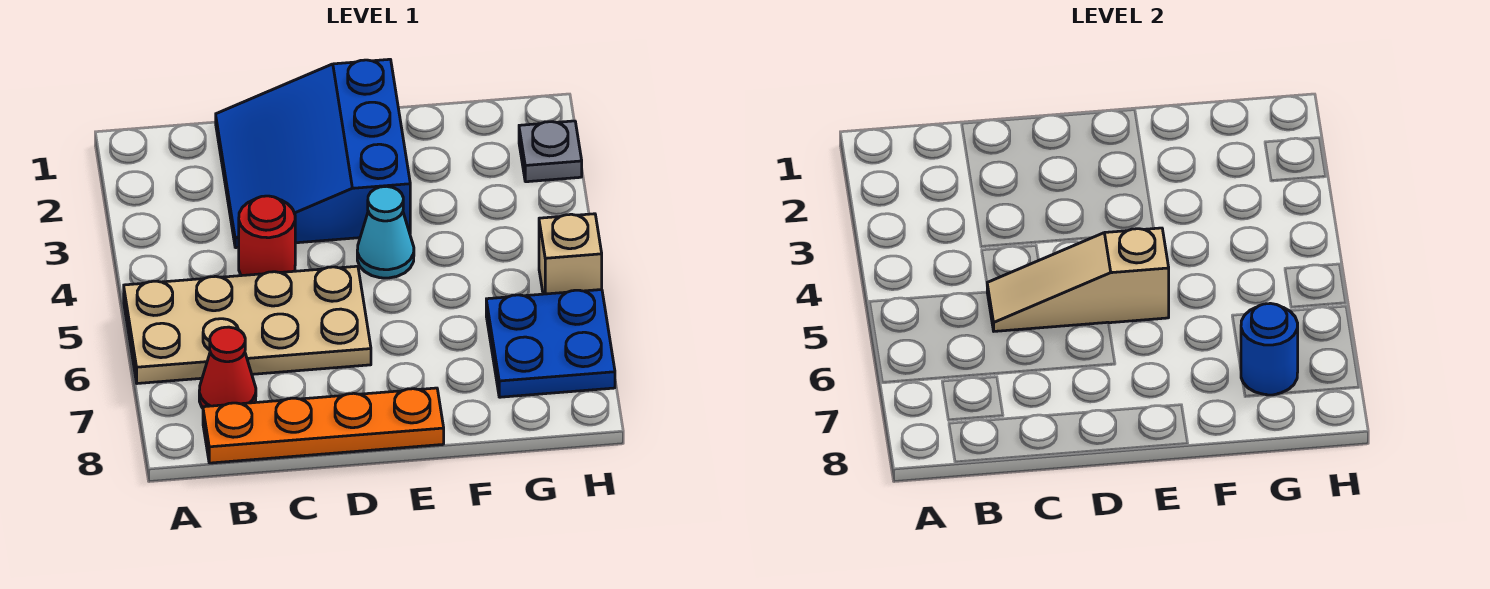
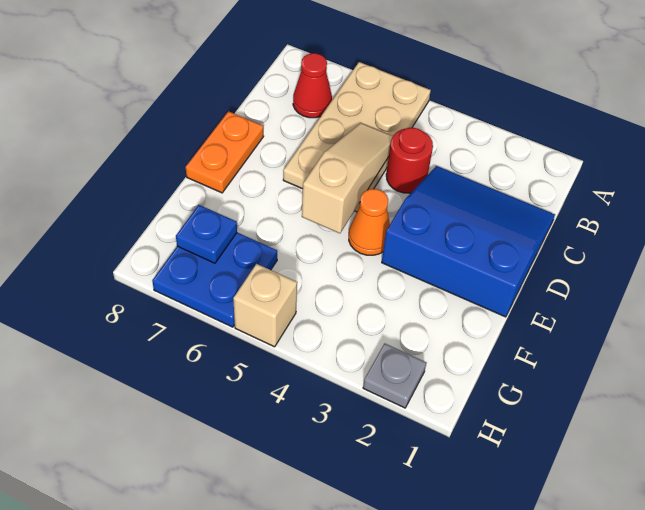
orange plate B8:E8 level 1 -> orange plate D8:E8 level 1
cyan cone E4 level 1 -> orange cone E4 level 1
blue round brick G7 level 2 -> blue plate G7 level 2

